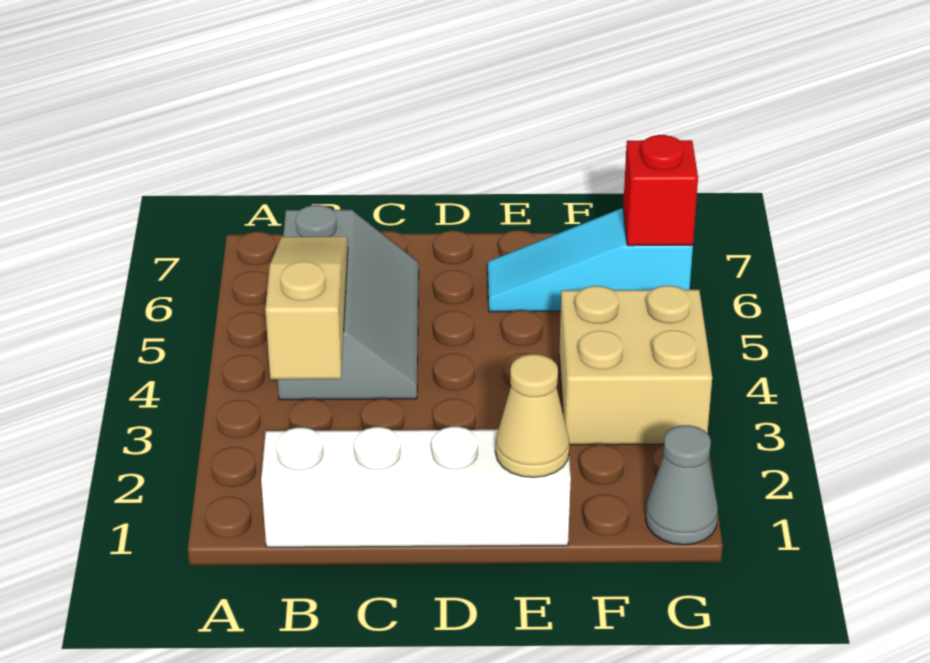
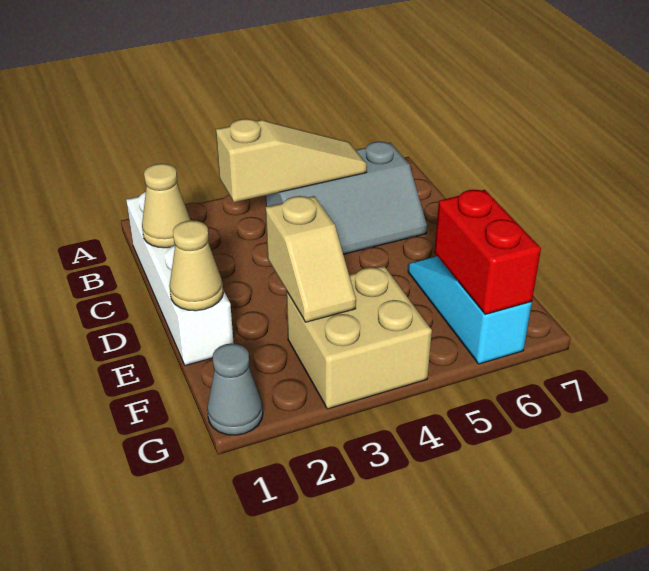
none -> tan cone C1 level 2
none -> tan slope E3:F3 level 2 top E
red brick G6 level 2 -> red brick F6:G6 level 2

